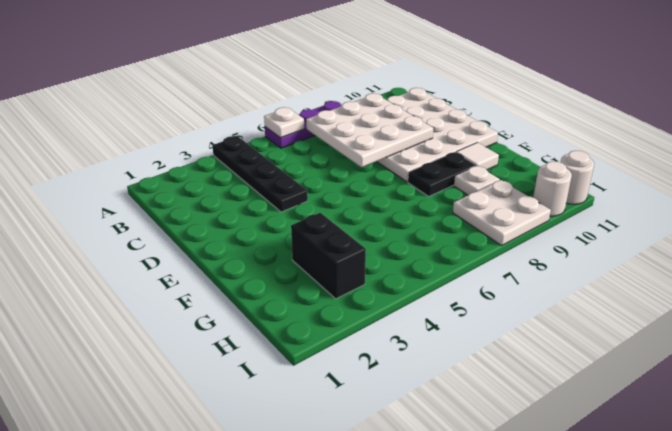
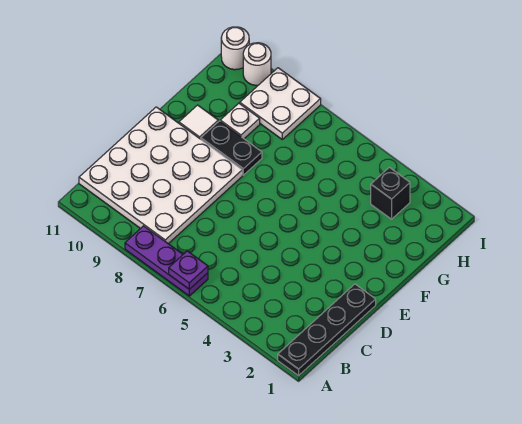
black plate A4:D4 level 1 -> black plate A1:D1 level 1
white plate A6 level 2 -> purple plate A6 level 2
white plate B7:D9 level 2 -> none
black brick G3:H3 level 1 -> black brick H3 level 1

